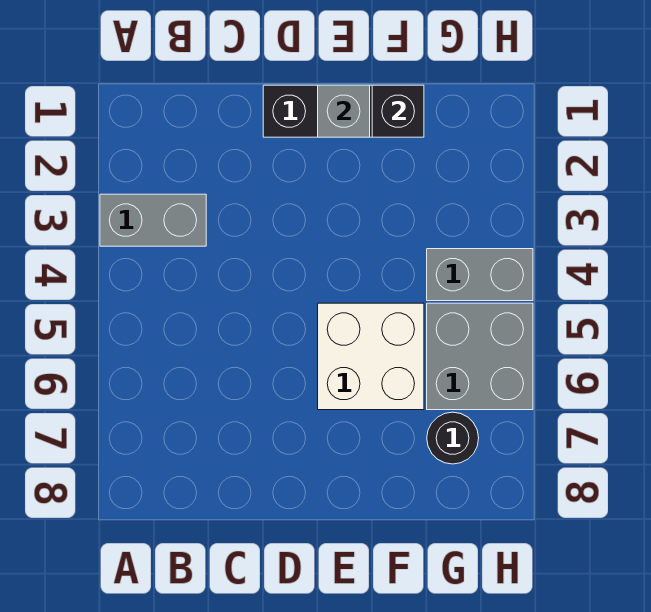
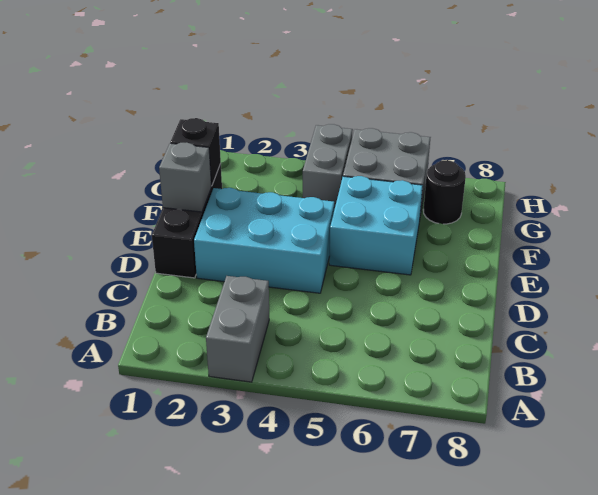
none -> cyan brick D2:E4 level 1
white brick E5:F6 level 1 -> cyan brick E5:F6 level 1

